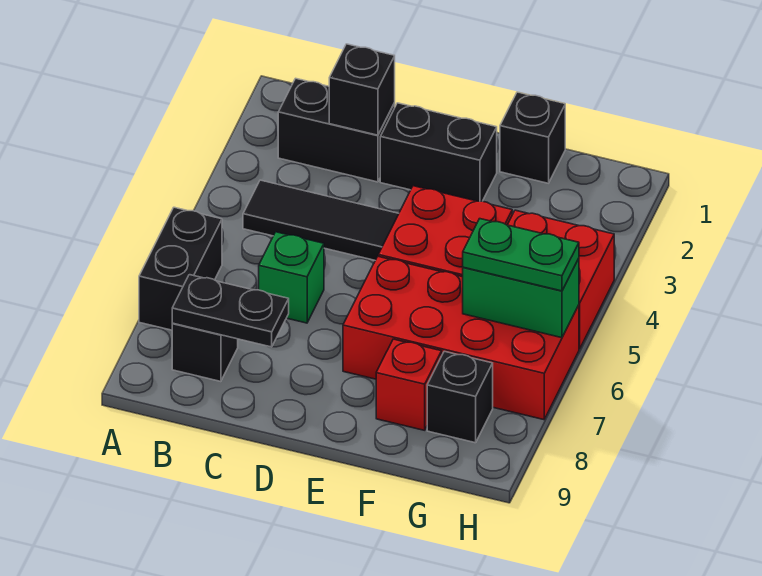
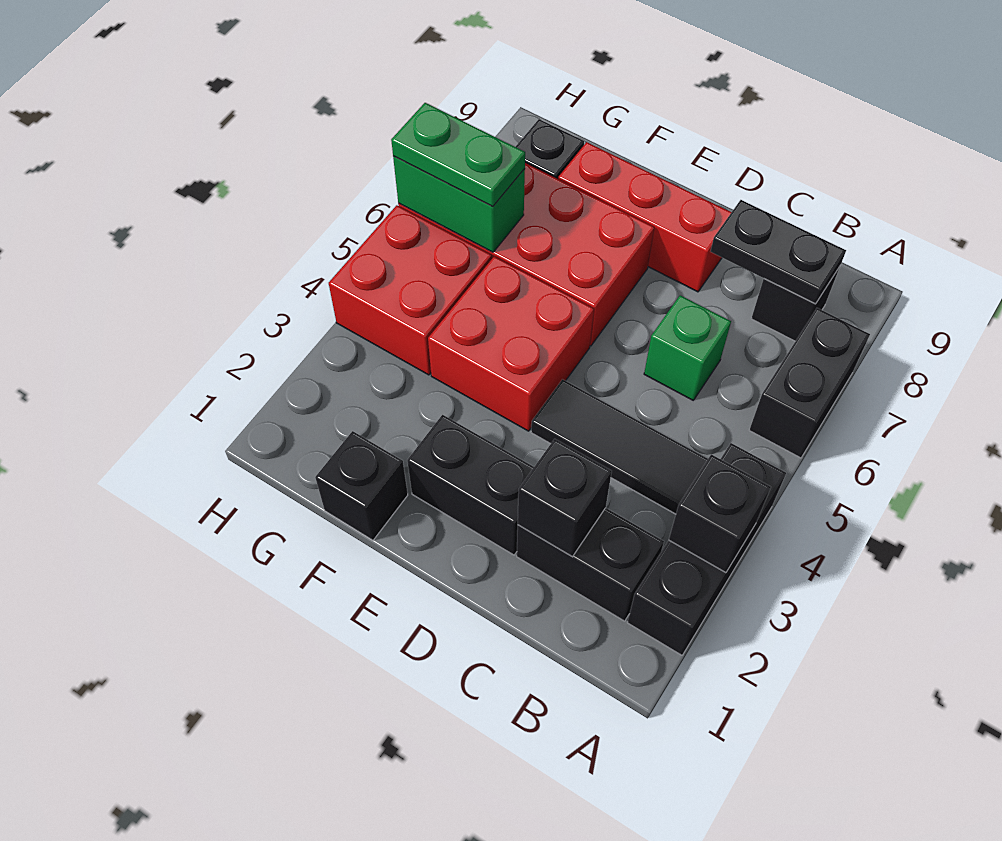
none -> black brick A2:A4 level 1
none -> black brick A3 level 2
red brick F8 level 1 -> red brick D8:F8 level 1

